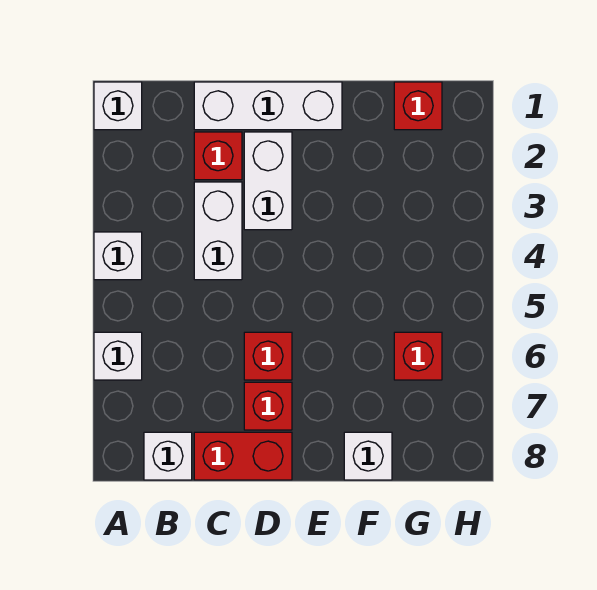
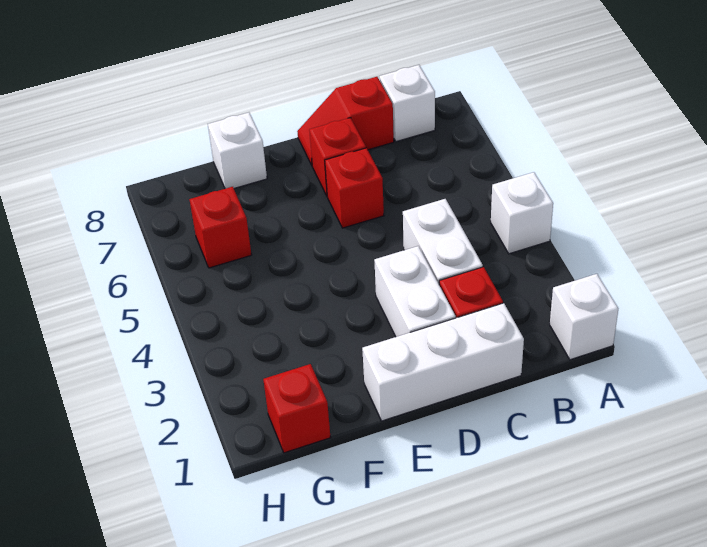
white brick A6 level 1 -> none
red brick C8:D8 level 1 -> red slope C8:D8 level 1 top C

